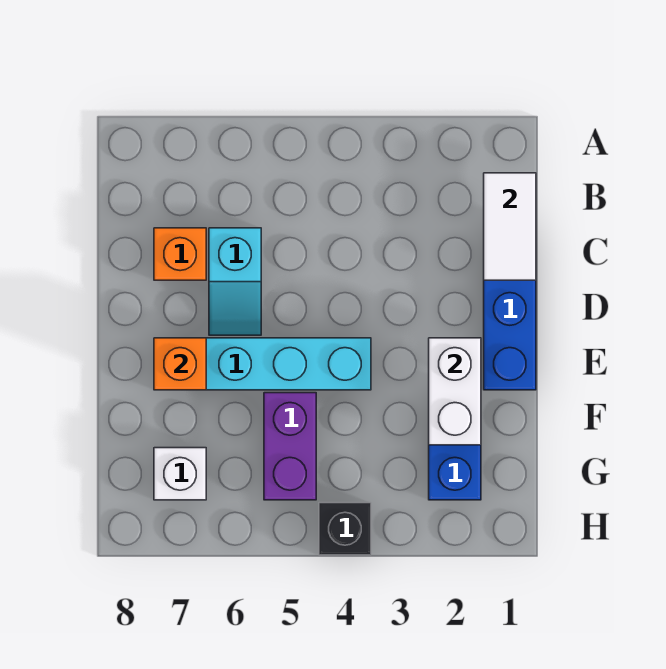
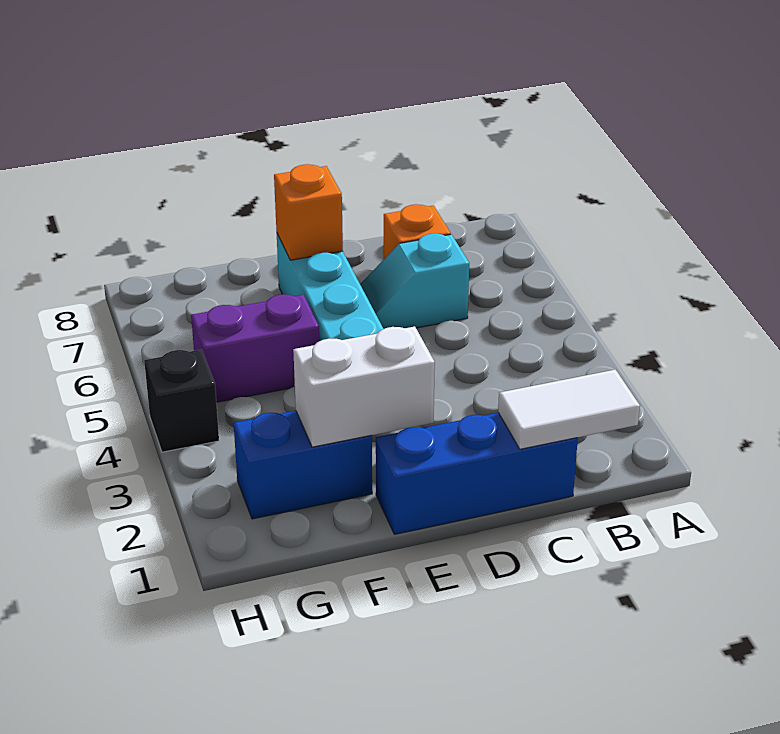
white brick G7 level 1 -> none

